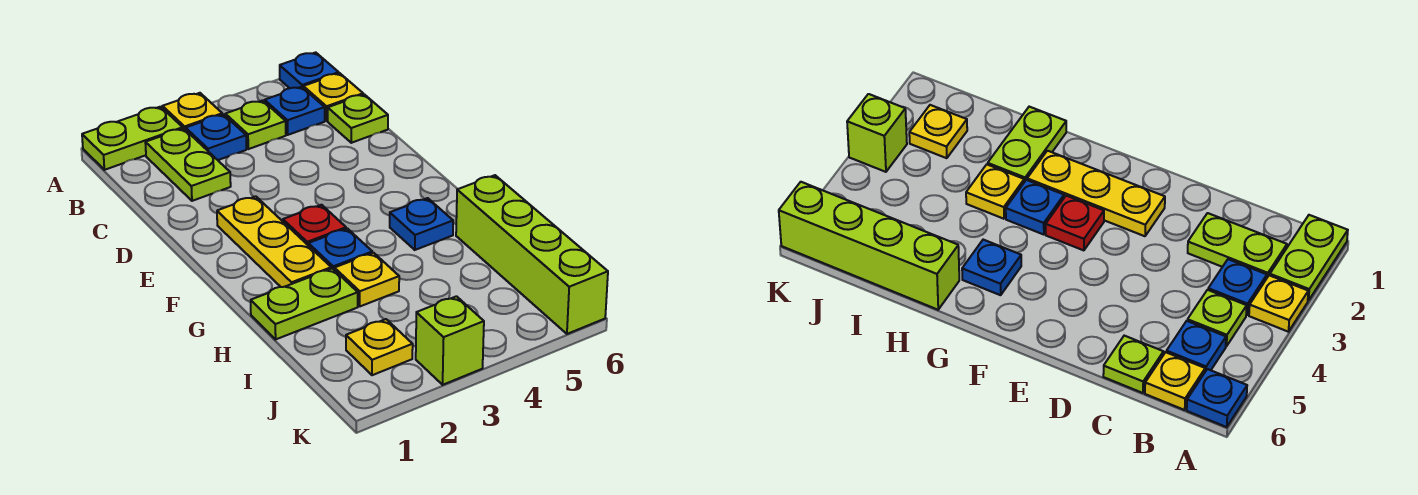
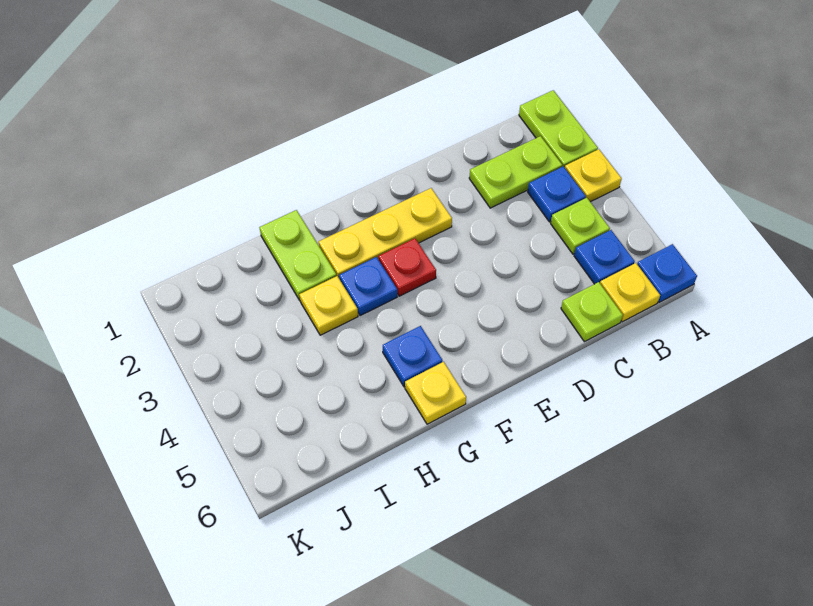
lime brick H6:K6 level 1 -> none
yellow plate J2 level 1 -> yellow plate G6 level 1
lime brick K3 level 1 -> none

